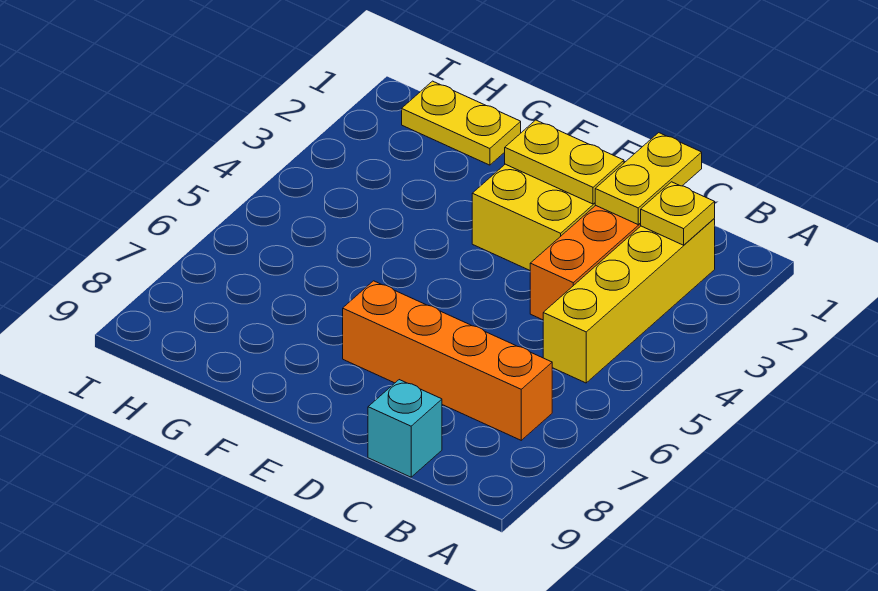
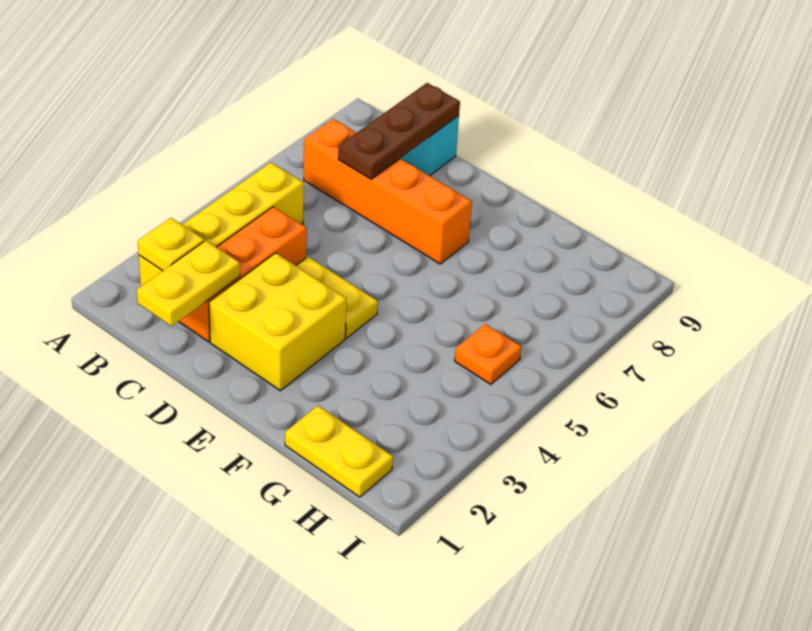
none -> brown plate C7:C9 level 2
yellow plate D2:E2 level 2 -> yellow plate D4:E4 level 1
none -> orange plate H5 level 1

